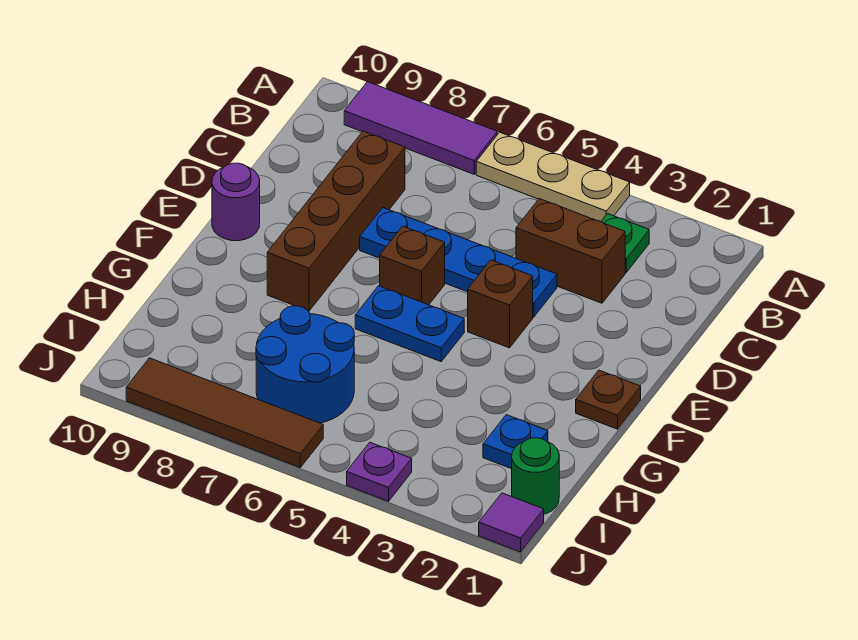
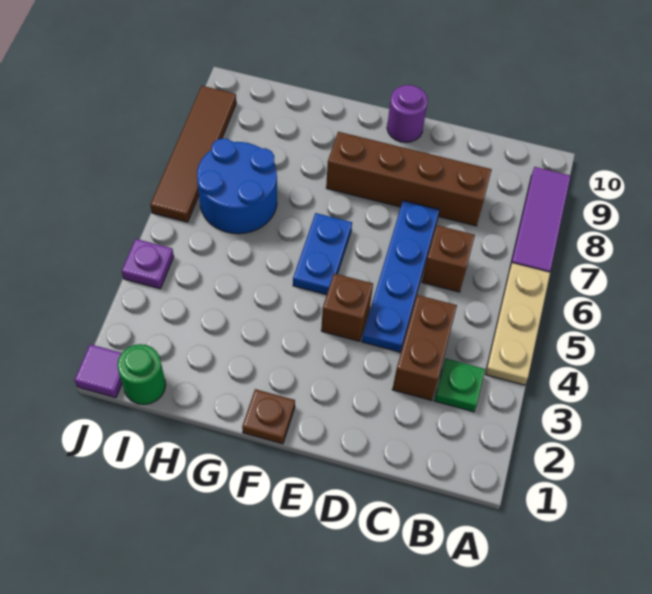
brown brick E6 level 1 -> brown brick C6 level 1
blue plate H2 level 1 -> none

